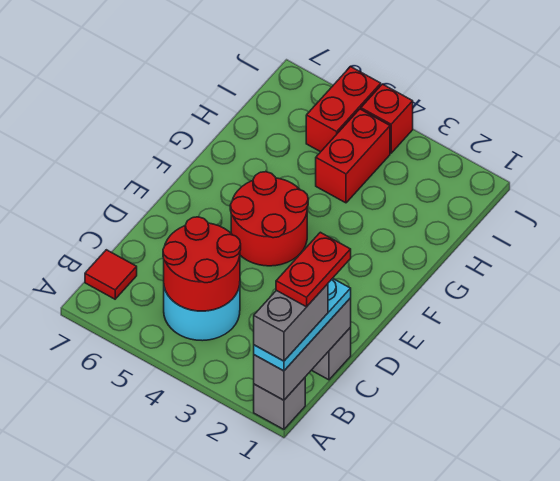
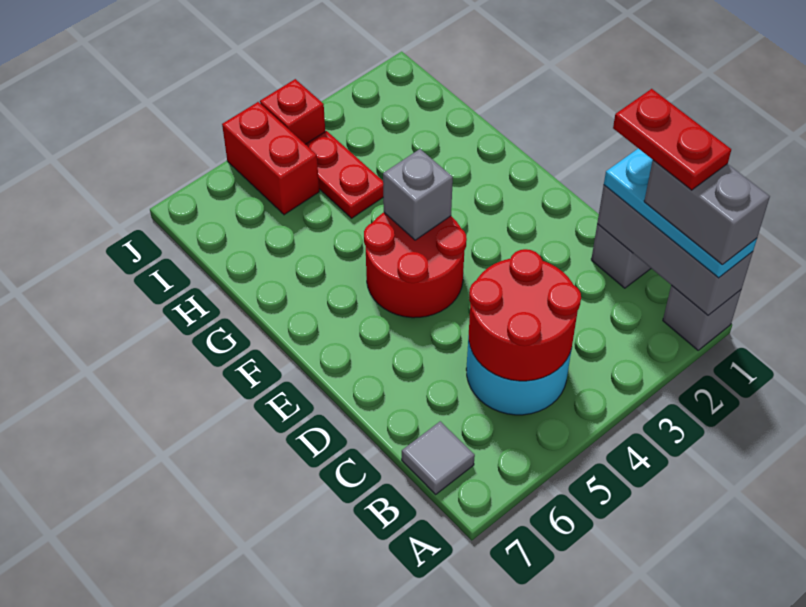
red tile B7 level 1 -> grey tile B7 level 1
none -> grey brick F4 level 2
red brick H4:I4 level 1 -> red plate H4:I4 level 1

